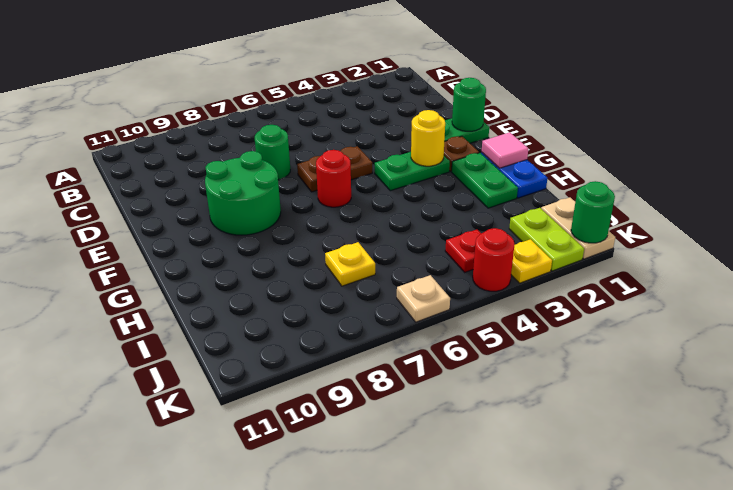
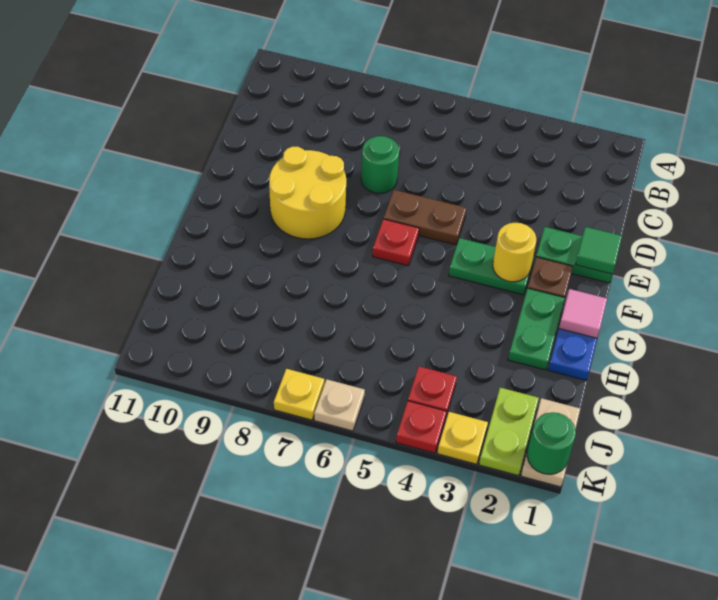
green round brick E1 level 2 -> green tile E1 level 2
green round brick E8:F9 level 1 -> yellow round brick E8:F9 level 1
red round brick F6 level 1 -> red plate F6 level 1
yellow plate I7 level 1 -> yellow plate K7 level 1
red round brick K4 level 1 -> red plate K4 level 1

